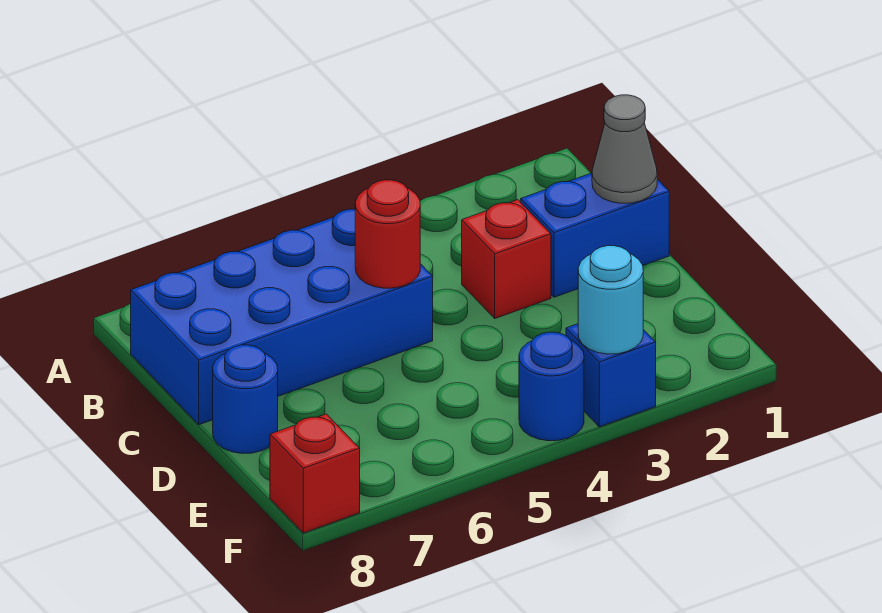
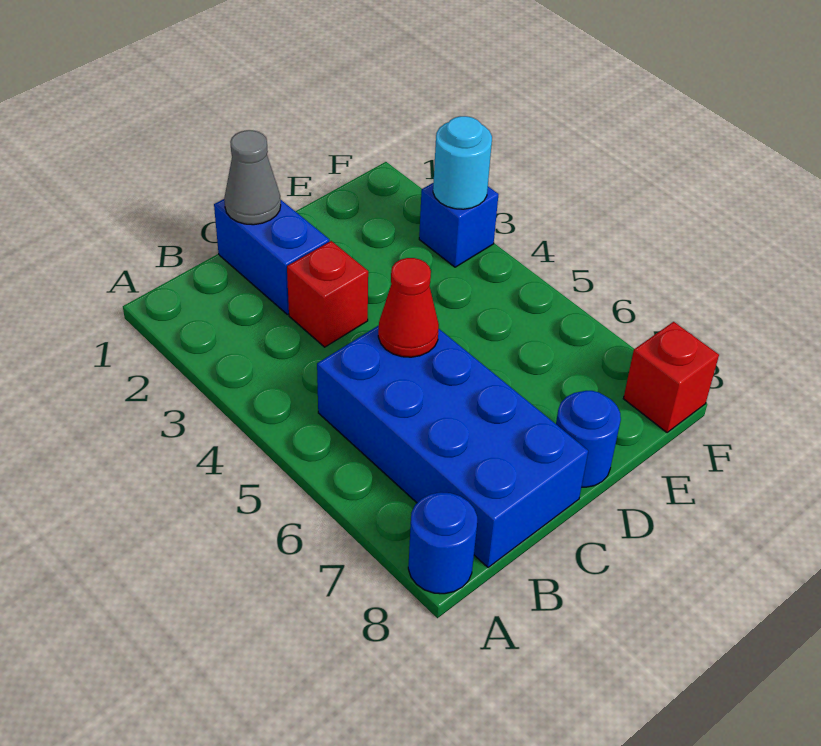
red round brick C5 level 2 -> red cone C5 level 2
blue round brick F4 level 1 -> blue round brick A8 level 1

